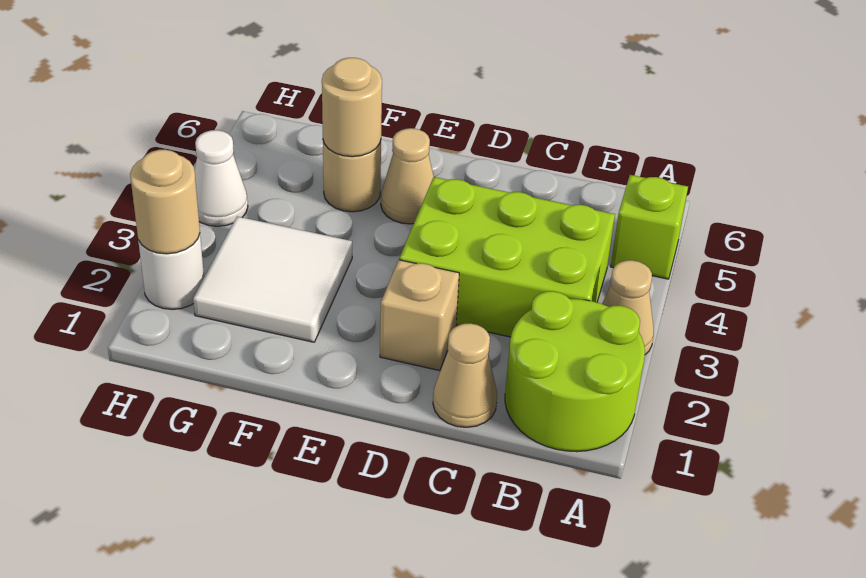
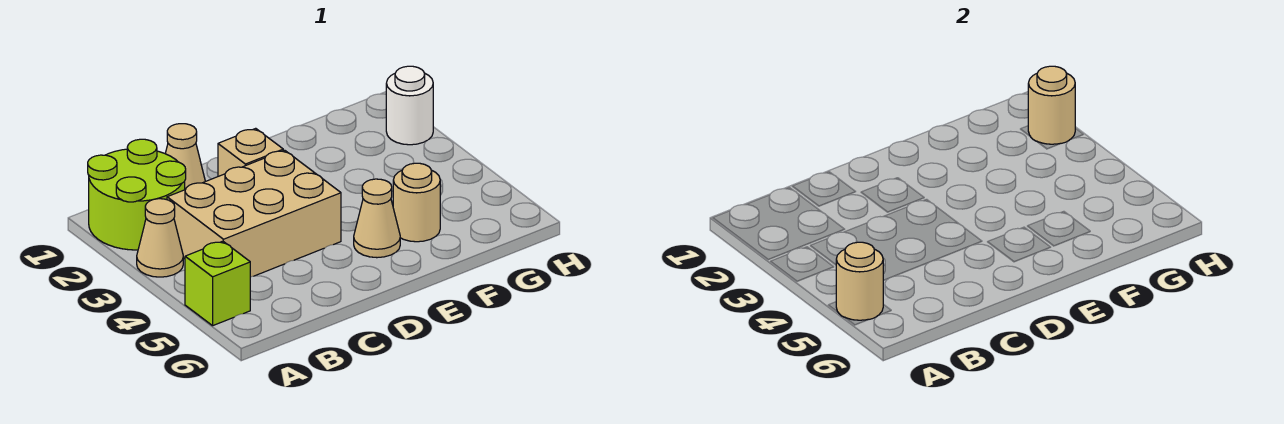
lime brick B3:D4 level 1 -> tan brick B3:D4 level 1
white tile F2:G3 level 1 -> none
tan round brick F5 level 2 -> tan round brick A5 level 2
white cone H4 level 1 -> none

